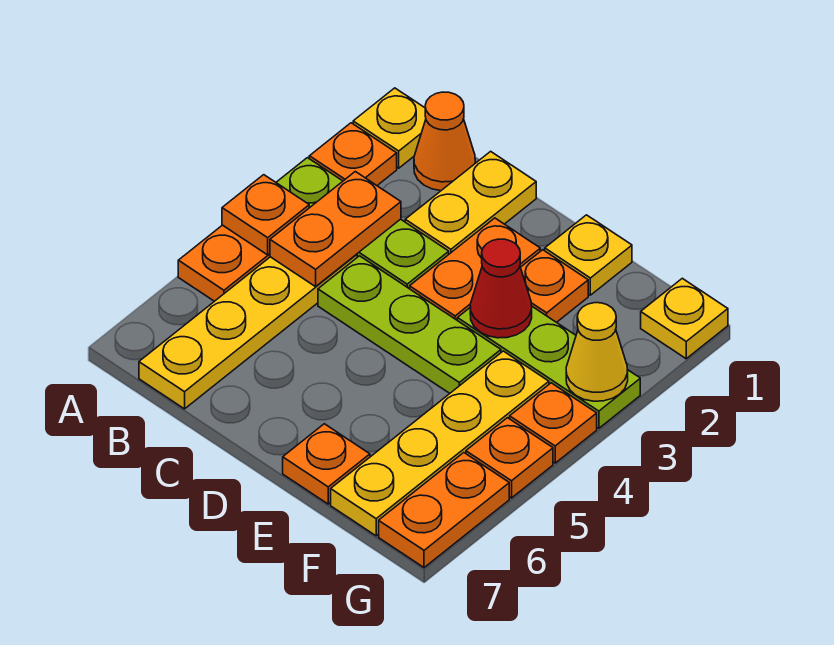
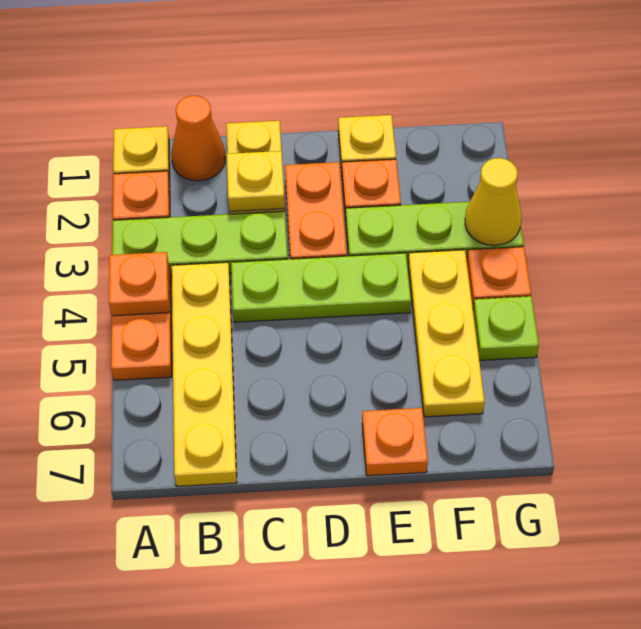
orange plate B3:B4 level 2 -> none
red cone E3 level 2 -> none
yellow plate F4:F7 level 1 -> yellow plate F4:F6 level 1
yellow plate G1 level 1 -> yellow plate C2 level 2
orange plate G5 level 1 -> lime plate G5 level 1
orange plate G6:G7 level 1 -> none

